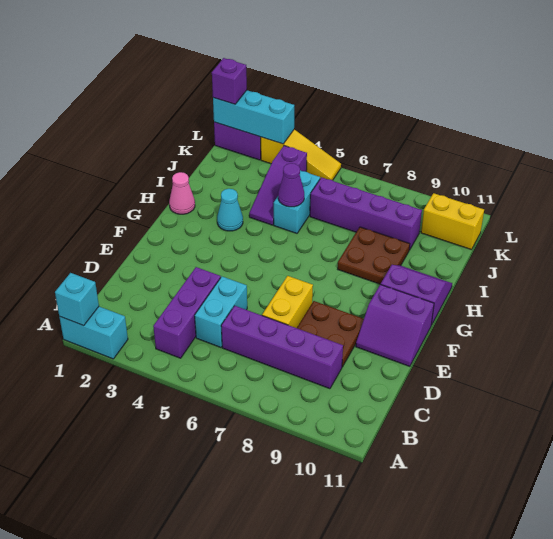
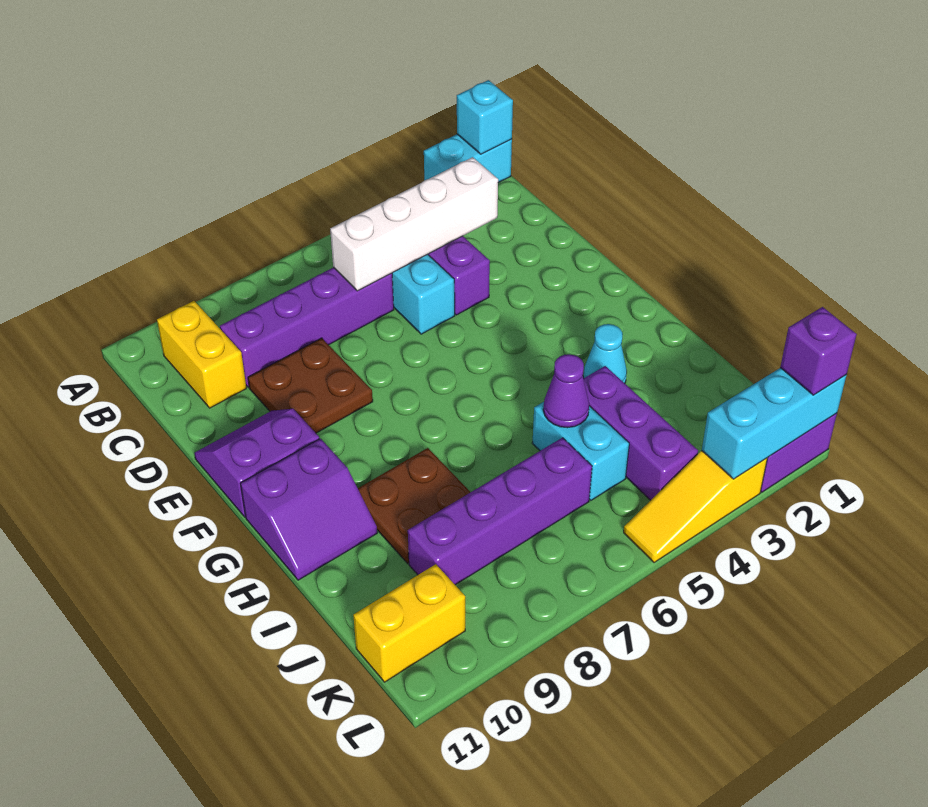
none -> white brick C3:C6 level 2
yellow brick D7:E7 level 1 -> yellow brick B10:C10 level 1
pink cone H1 level 1 -> none
purple slope I4:K4 level 1 top K -> purple brick I4:K4 level 1

